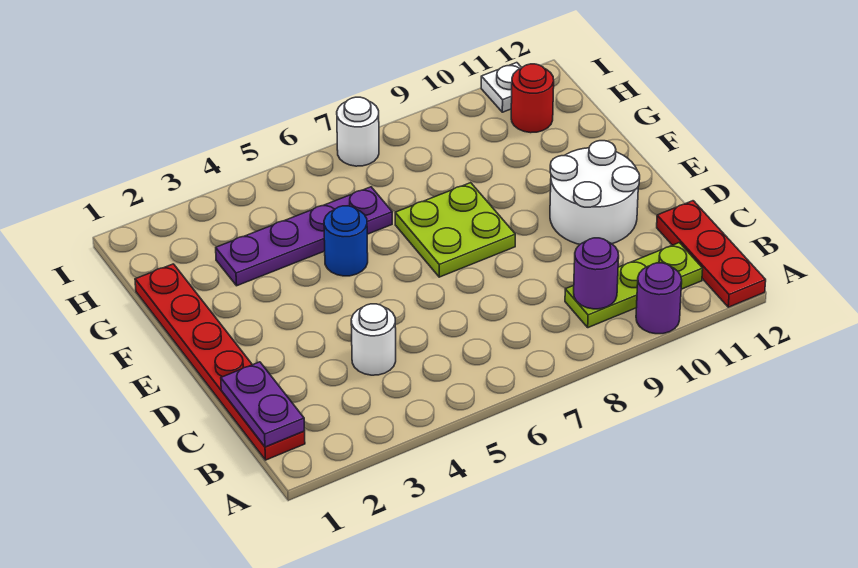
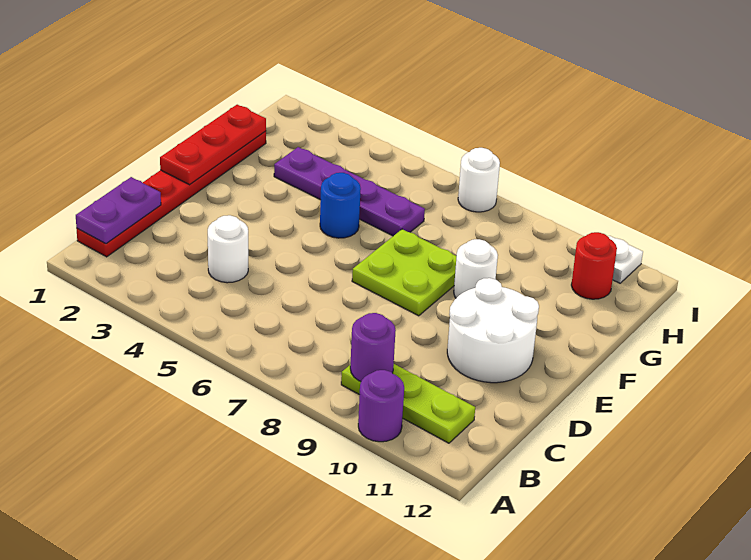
red plate A12:C12 level 1 -> red plate E1:G1 level 2
none -> white round brick F9 level 1

